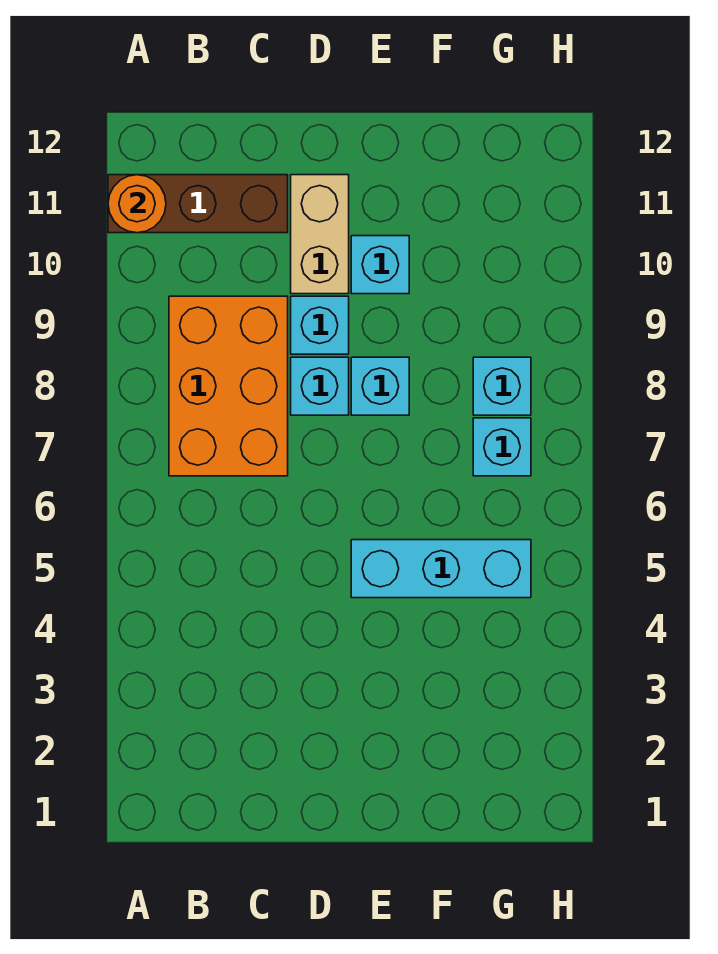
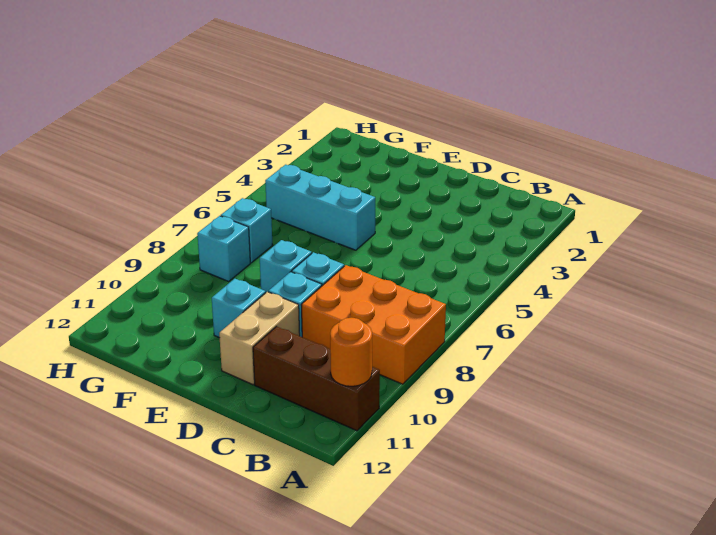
orange brick B7:C9 level 1 -> orange brick A8:C9 level 1

